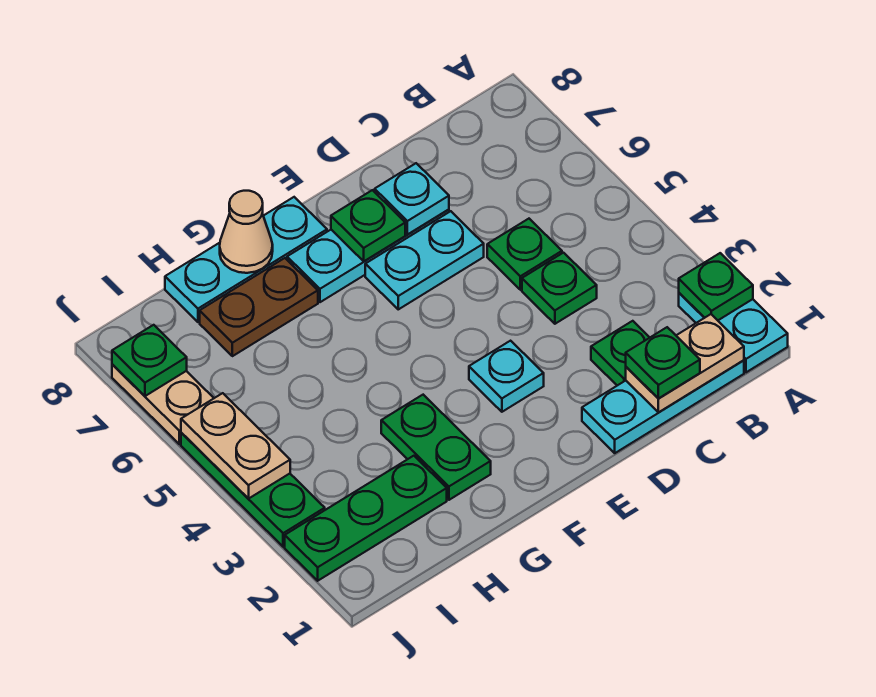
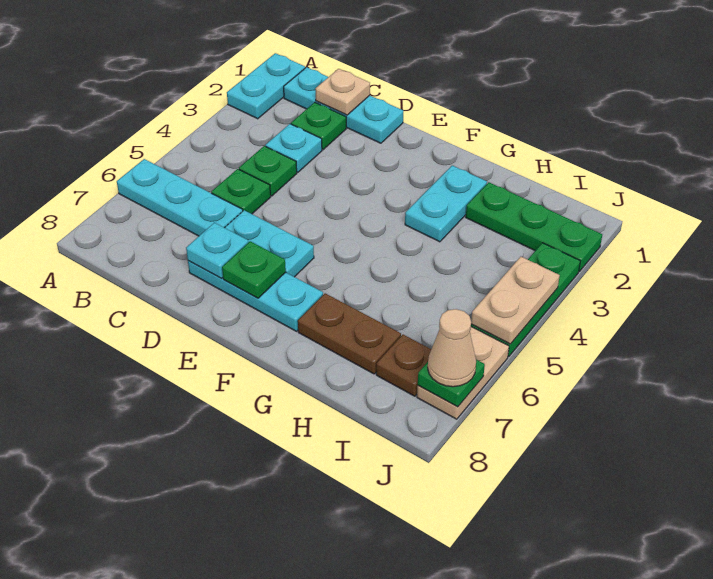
green plate A2 level 2 -> none
tan plate B1:C1 level 2 -> tan plate C1 level 2
green plate C1 level 3 -> none
cyan plate E3 level 1 -> cyan plate C3 level 1
cyan plate F8:H8 level 1 -> cyan plate A6:C6 level 1
green plate G2:G3 level 1 -> cyan plate G2:G3 level 1
tan cone G8 level 2 -> tan cone J7 level 3
none -> brown plate I7 level 1

